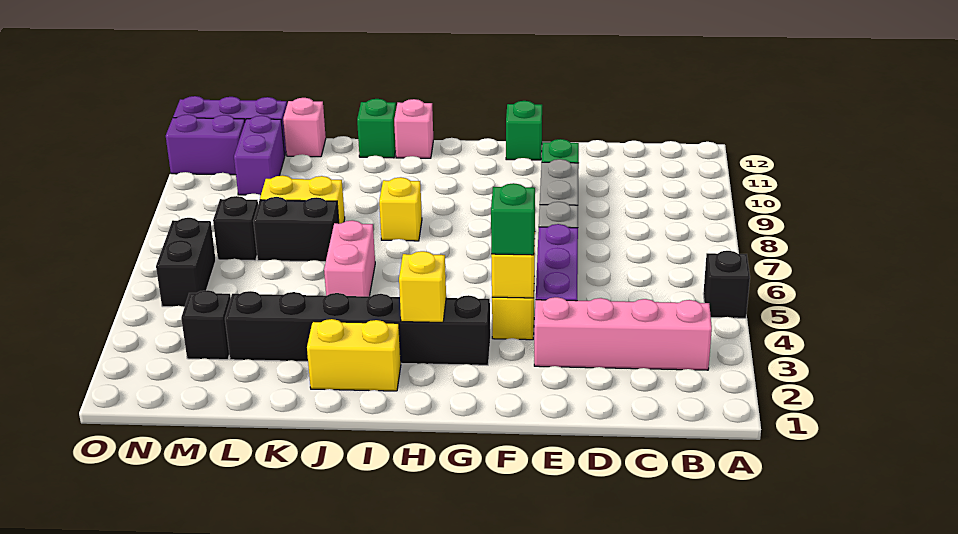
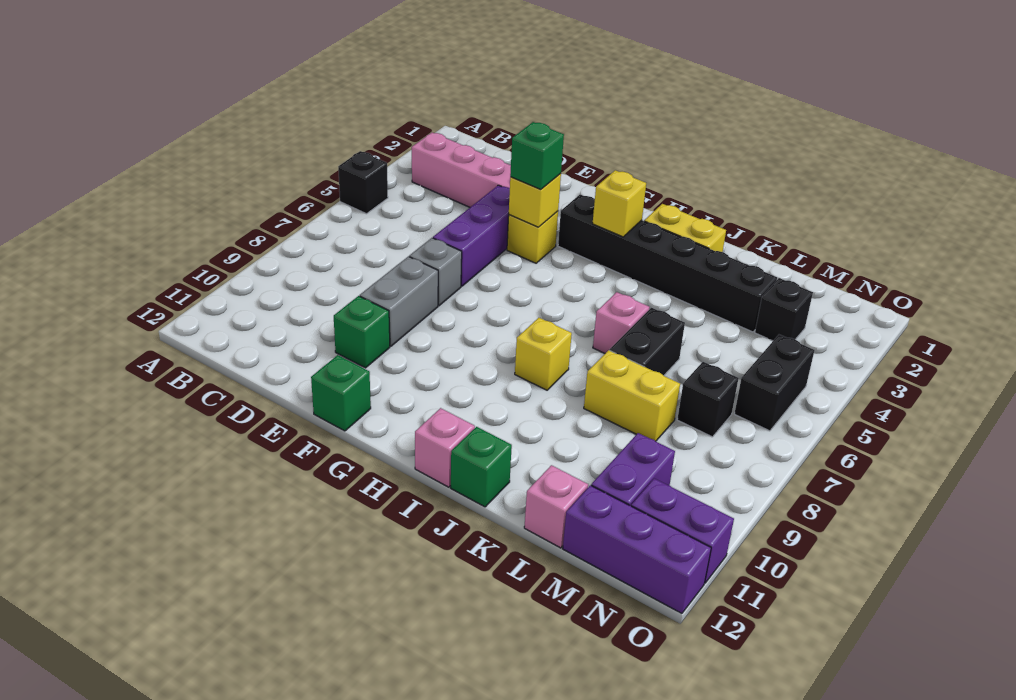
pink brick J5:J6 level 1 -> pink brick J6 level 1
black brick K7:L7 level 1 -> black brick K6:K7 level 1

